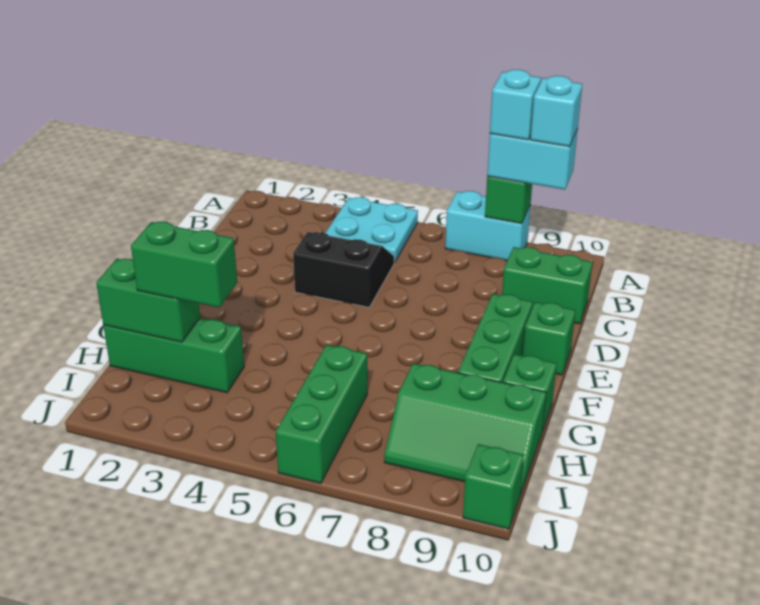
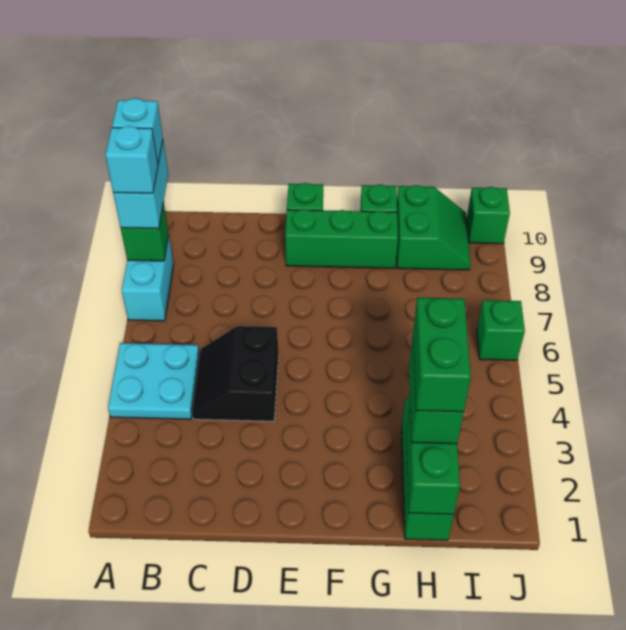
green brick C9:C10 level 1 -> green brick H2:H3 level 4
green brick H6:J6 level 1 -> green brick J6 level 1
green slope H8:I10 level 1 top H -> green slope H9:I10 level 1 top H

